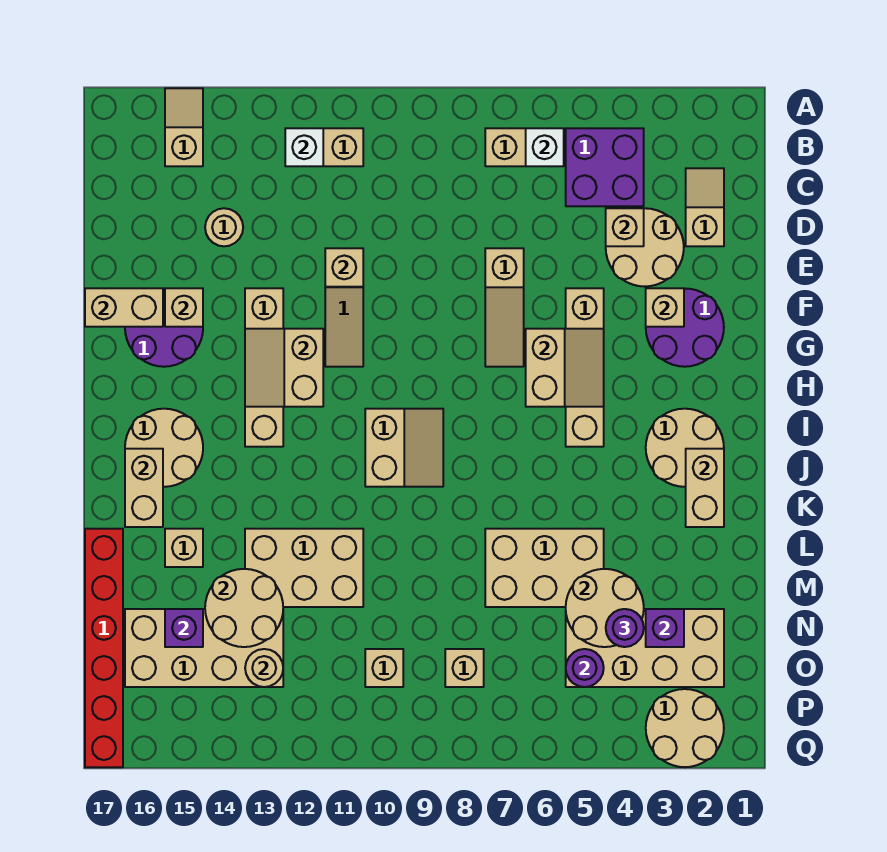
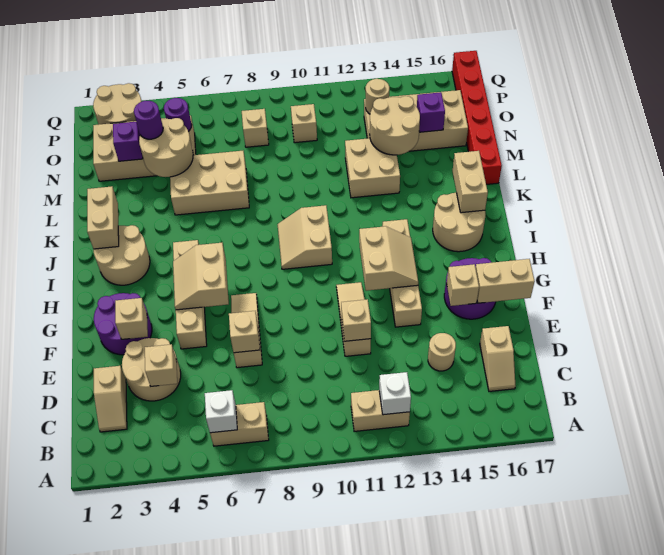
tan slope A15:B15 level 1 top B -> tan slope C16:D16 level 1 top D
purple brick B4:C5 level 1 -> none
tan brick L11:M13 level 1 -> tan brick L12:M13 level 1
tan brick L15 level 1 -> tan brick E7 level 2

